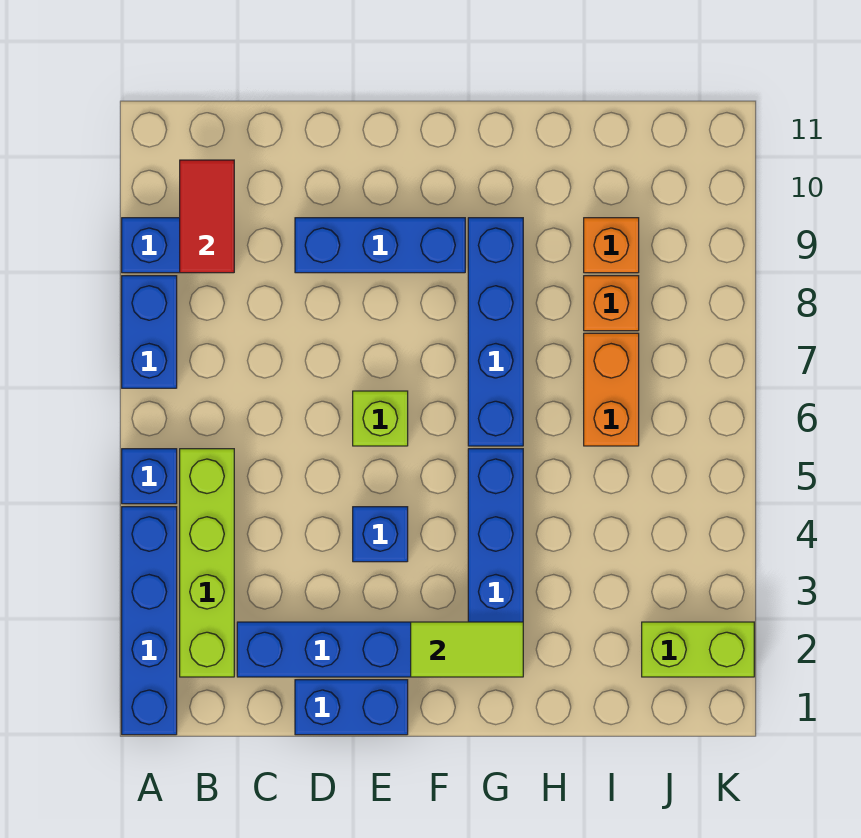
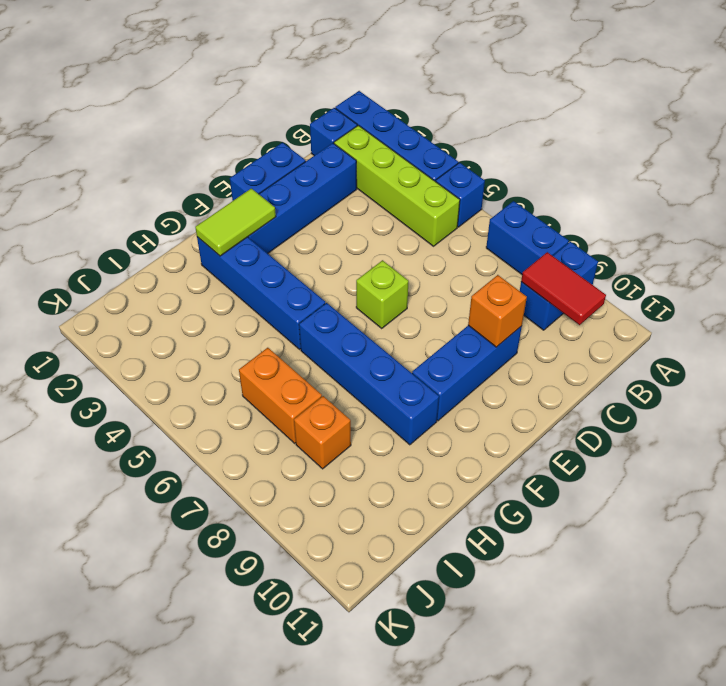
blue brick E4 level 1 -> blue brick B1 level 1
orange brick I9 level 1 -> orange brick D9 level 2
lime brick J2:K2 level 1 -> none

